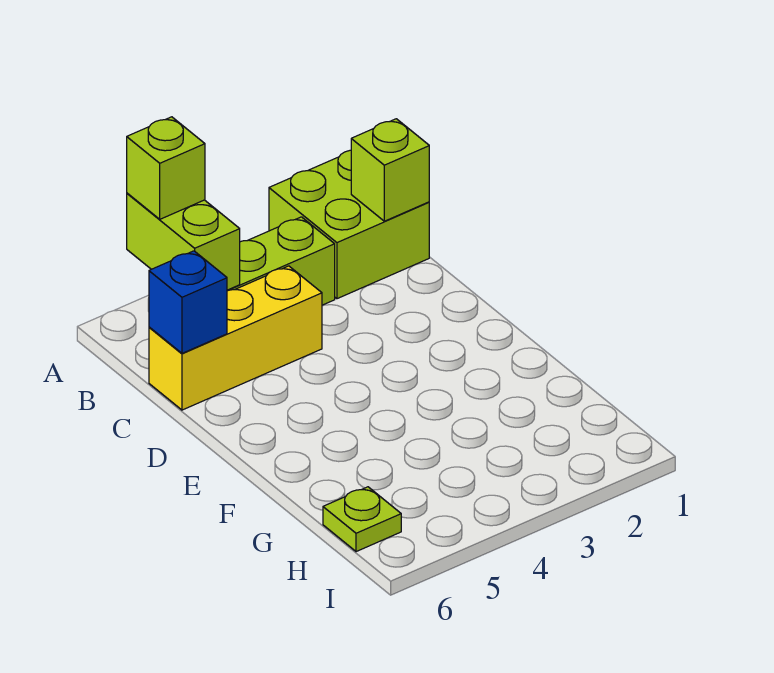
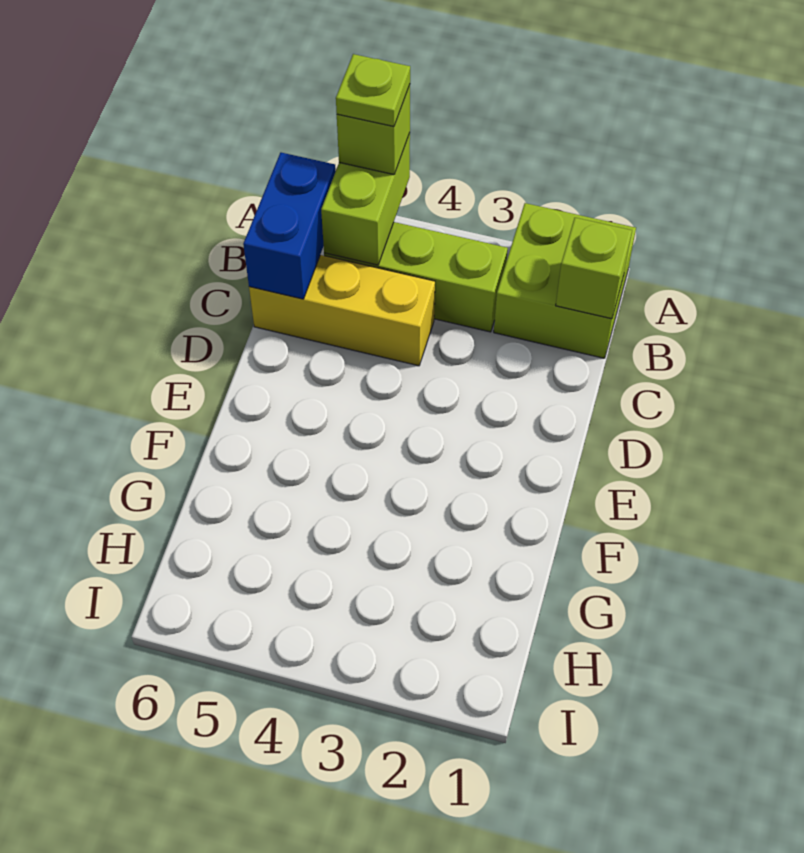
blue brick C6 level 2 -> blue brick B6:C6 level 2
lime plate H6 level 1 -> lime plate A5 level 4

